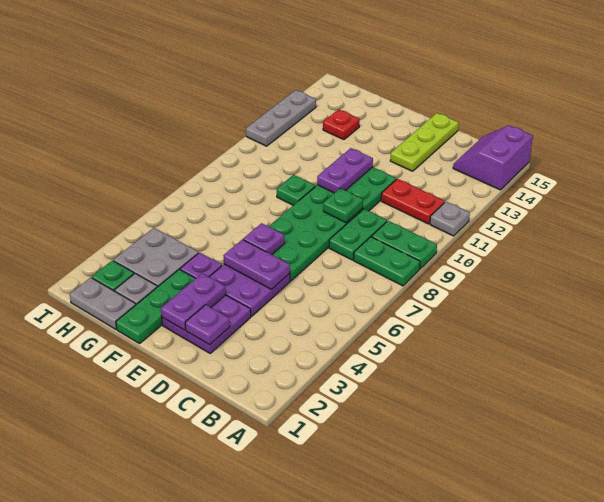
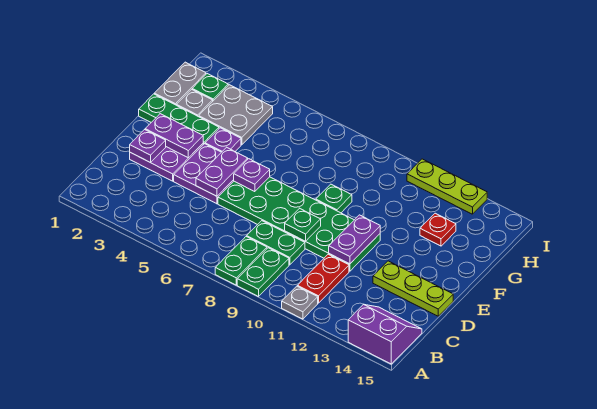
purple plate E10:E11 level 2 -> purple plate D11:E11 level 2
grey plate I11:I13 level 1 -> lime plate I11:I13 level 1

